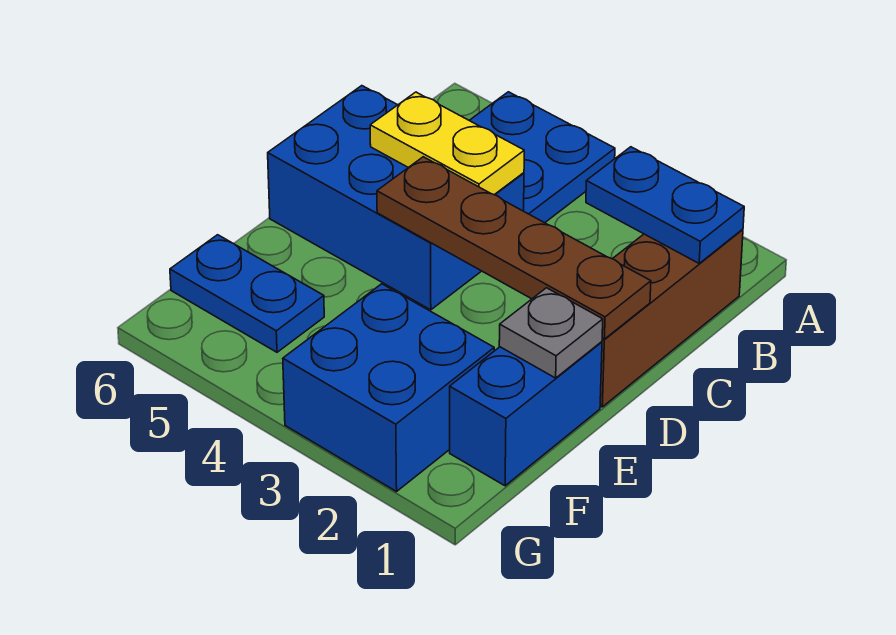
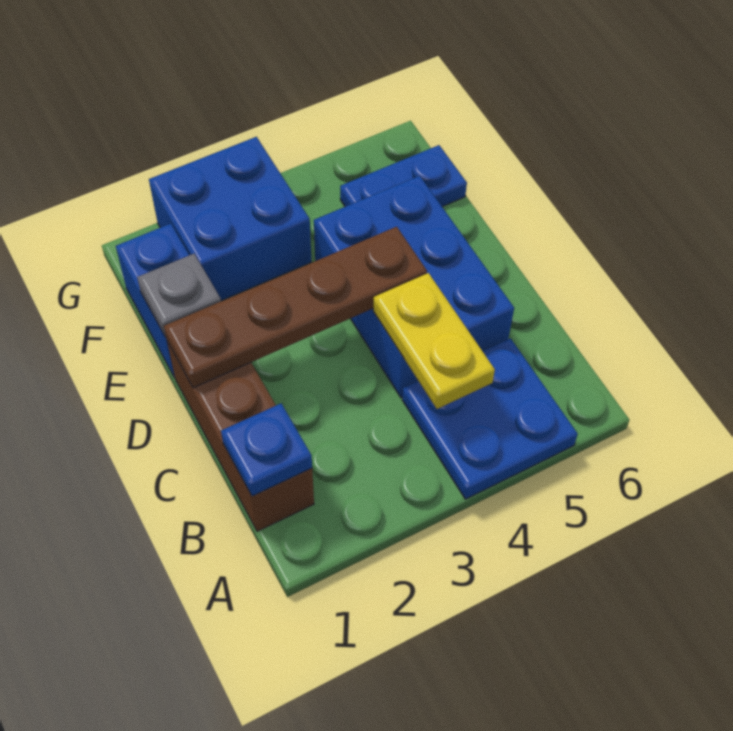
blue plate B1:B2 level 2 -> blue plate B1 level 2
blue brick C4:D6 level 1 -> blue brick C4:E5 level 1
yellow plate C4:C5 level 2 -> yellow plate B4:C4 level 2

